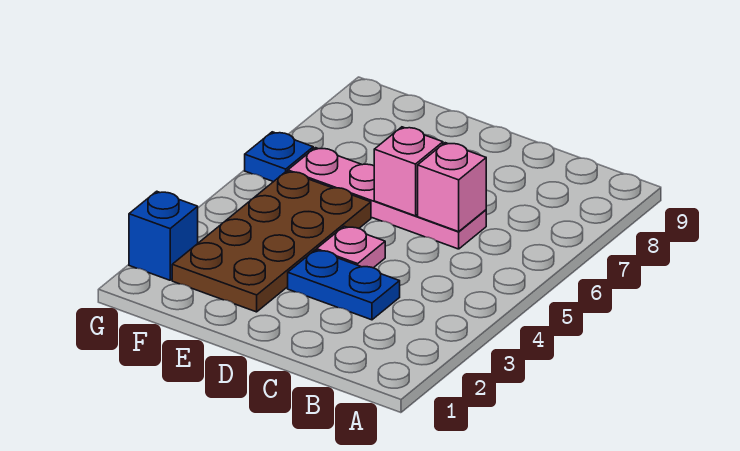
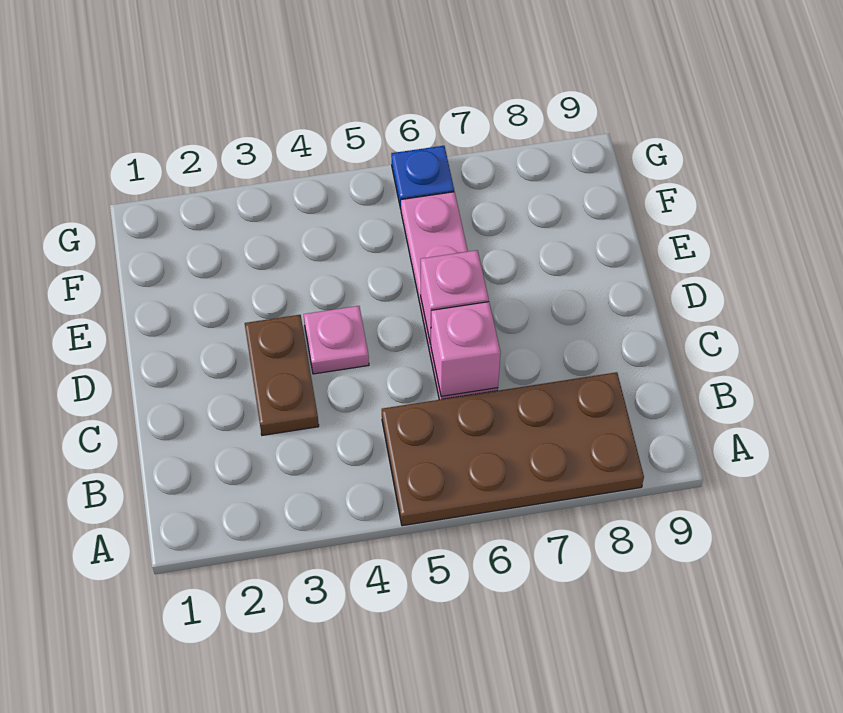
blue plate C3:D3 level 1 -> brown plate C3:D3 level 1
brown plate E2:F5 level 1 -> brown plate A5:B8 level 1
blue brick G2 level 1 -> none

